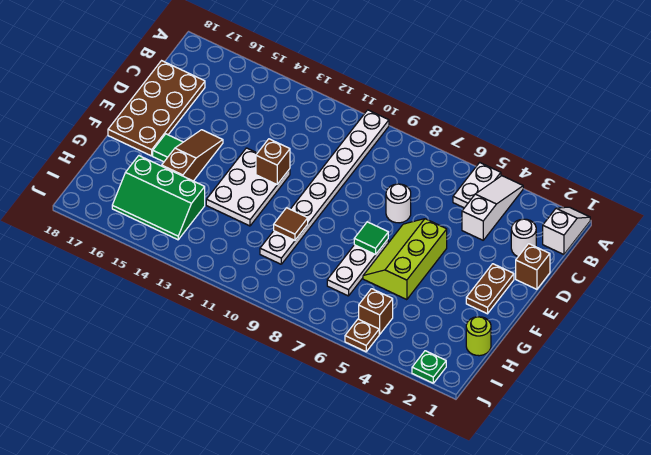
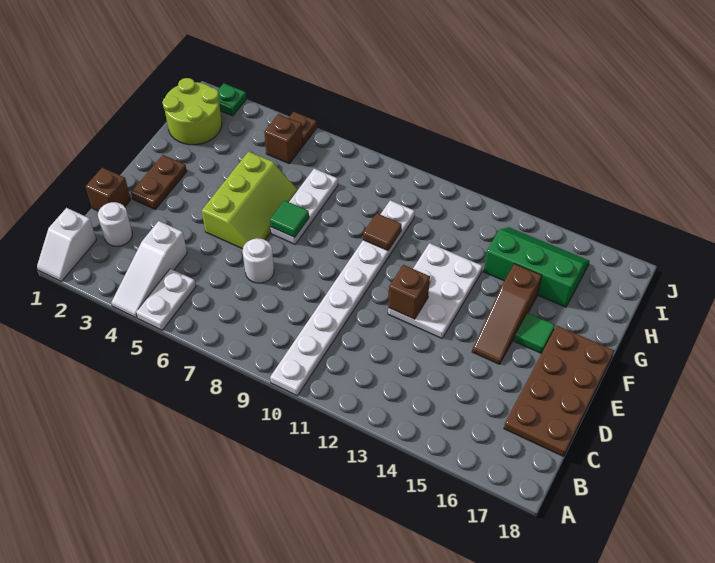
lime round brick H1 level 1 -> lime round brick H1:I2 level 1

